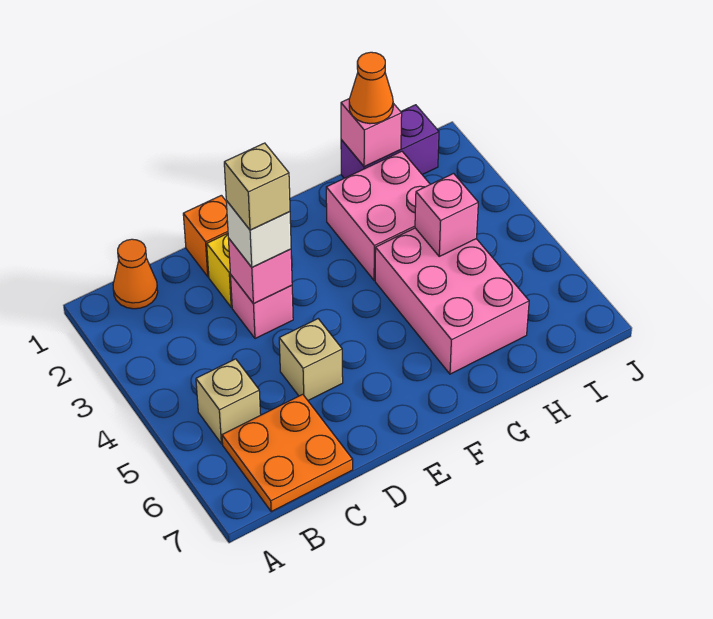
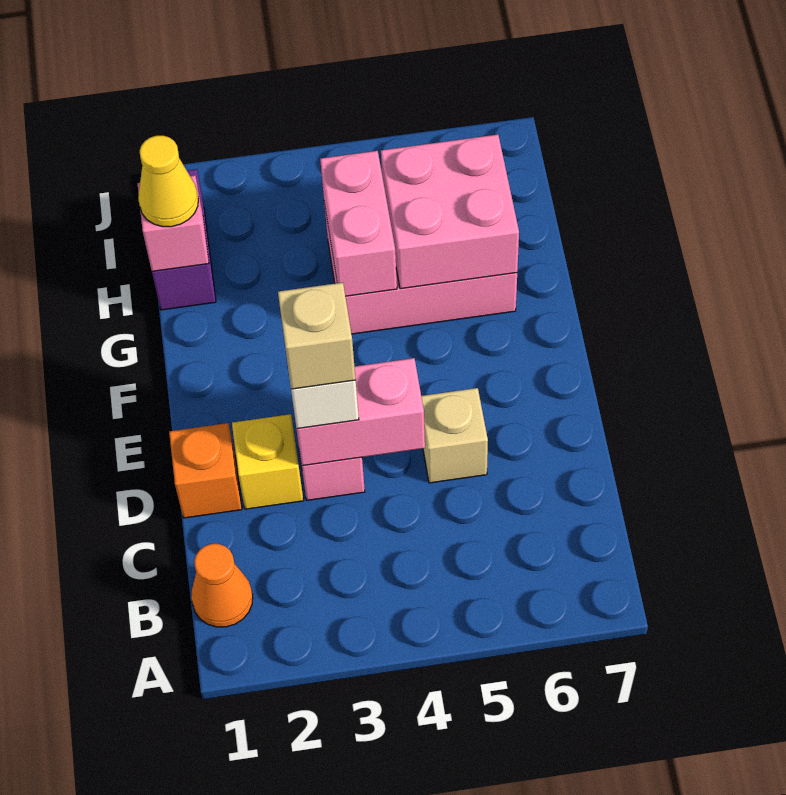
tan brick B5 level 1 -> none
orange plate B6:C7 level 1 -> none
pink brick D3 level 2 -> pink brick D3:D4 level 2
pink brick G2:H3 level 1 -> pink brick G5:H6 level 2
orange cone H1 level 3 -> yellow cone H1 level 3
pink brick H4 level 2 -> pink brick G4:H4 level 2

